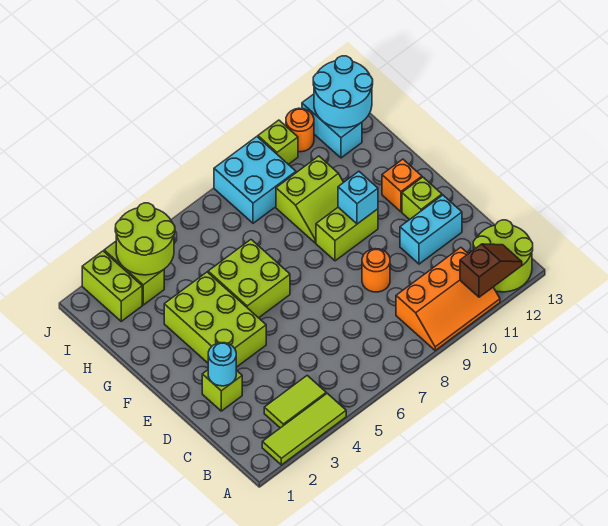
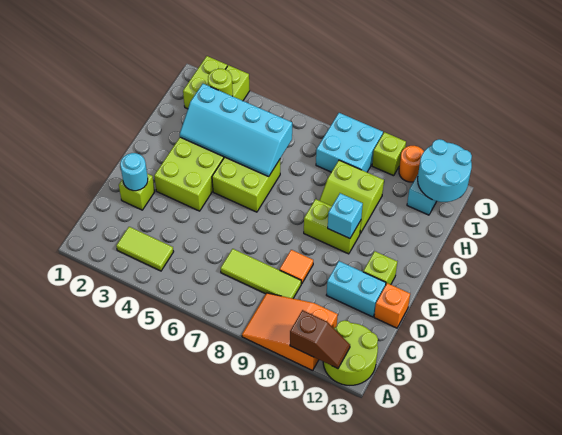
lime tile A2:A4 level 1 -> lime tile C7:C9 level 1
orange slope A9:B11 level 1 top B -> orange slope A9:B11 level 1 top 11
orange round brick D9 level 1 -> orange tile D9 level 1
orange brick F12 level 1 -> orange brick D13 level 1
none -> cyan slope G3:H6 level 2 top H
lime round brick I3:J4 level 2 -> lime round brick I3 level 2

